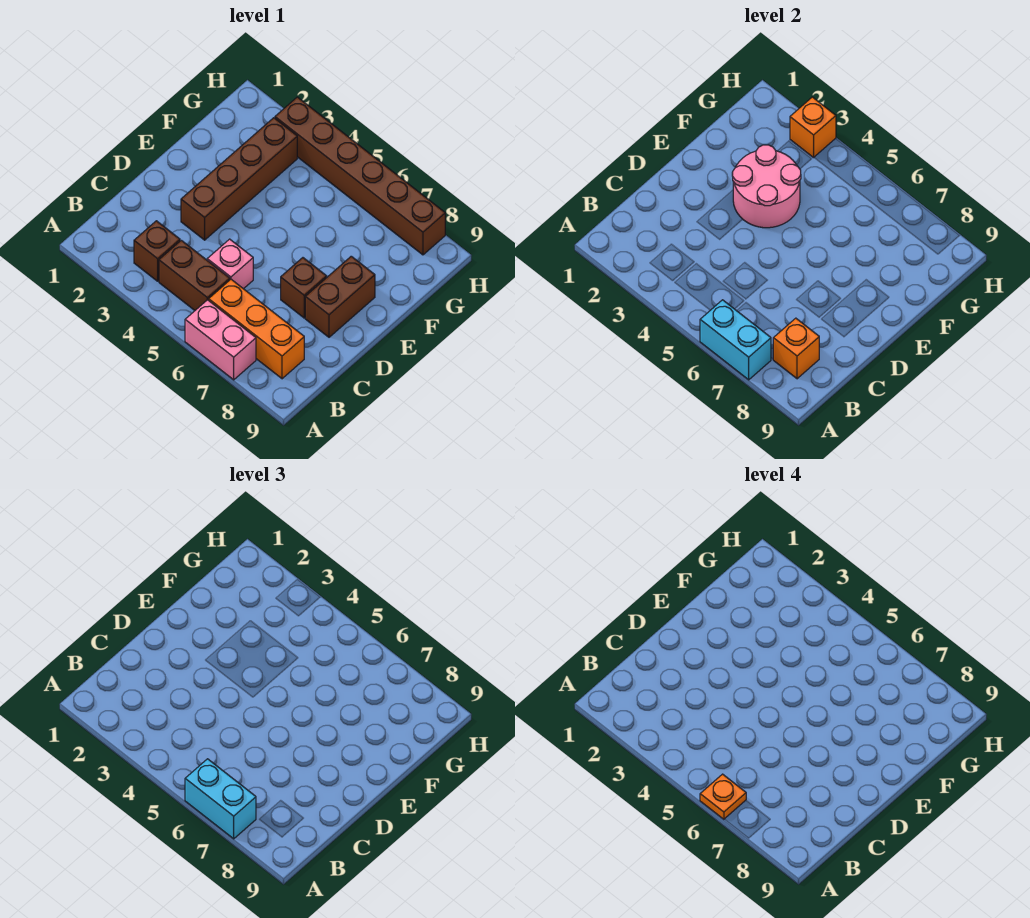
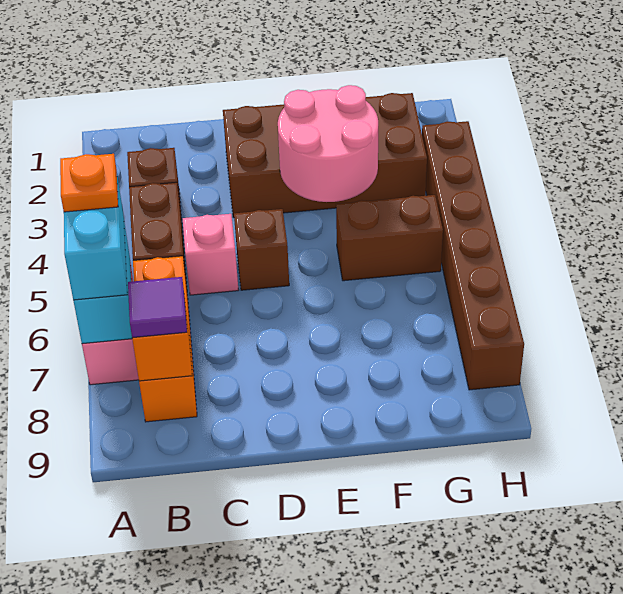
none -> purple tile B8 level 3
brown brick D3:G3 level 1 -> brown brick D2:G3 level 1
brown brick D7 level 1 -> brown brick D5 level 1
brown brick D8:E8 level 1 -> brown brick F5:G5 level 1
orange brick H3 level 2 -> none

